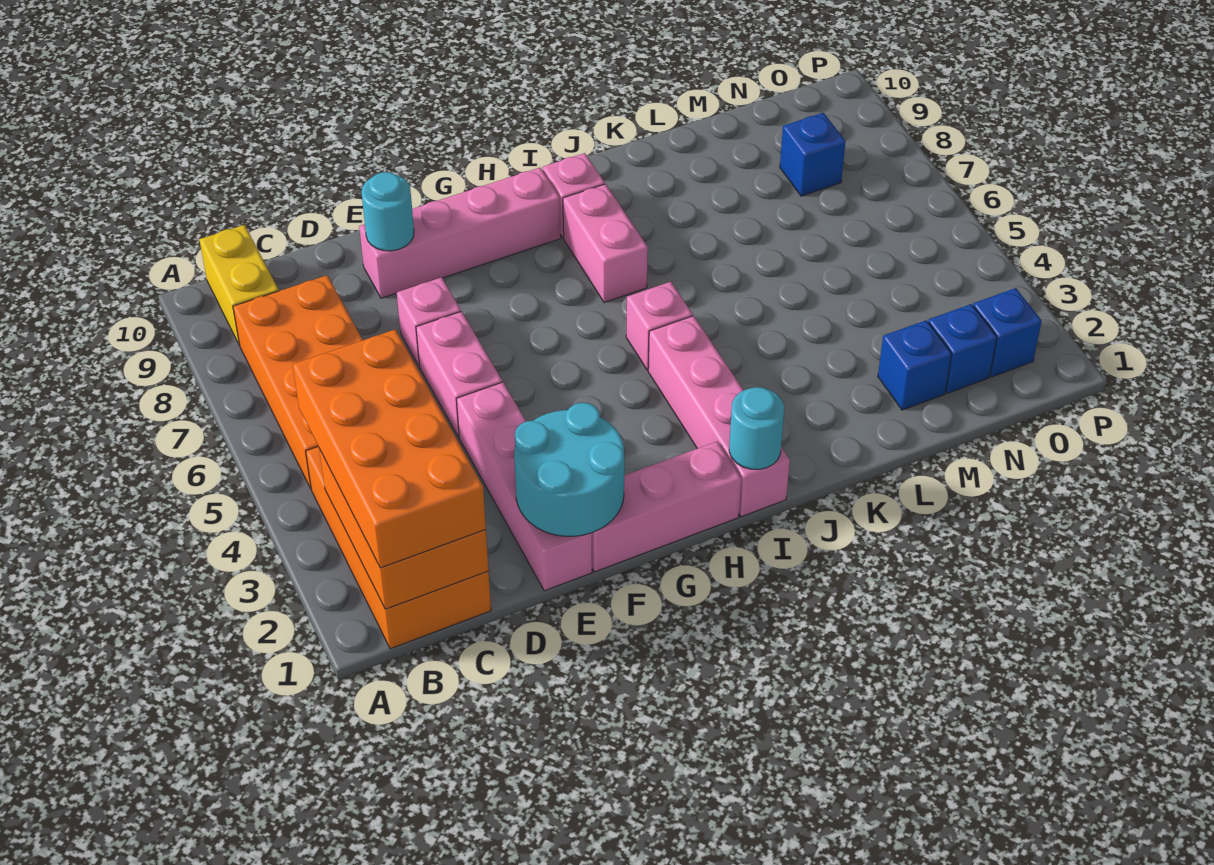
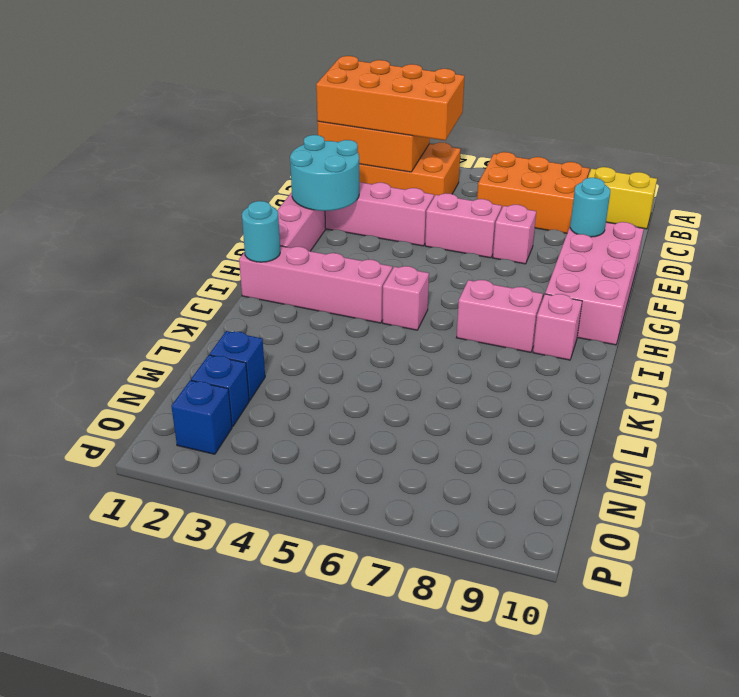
orange brick B5:C8 level 1 -> orange brick B6:C8 level 1
pink brick E9:H9 level 1 -> pink brick E9:H10 level 1
blue brick N8 level 1 -> none

